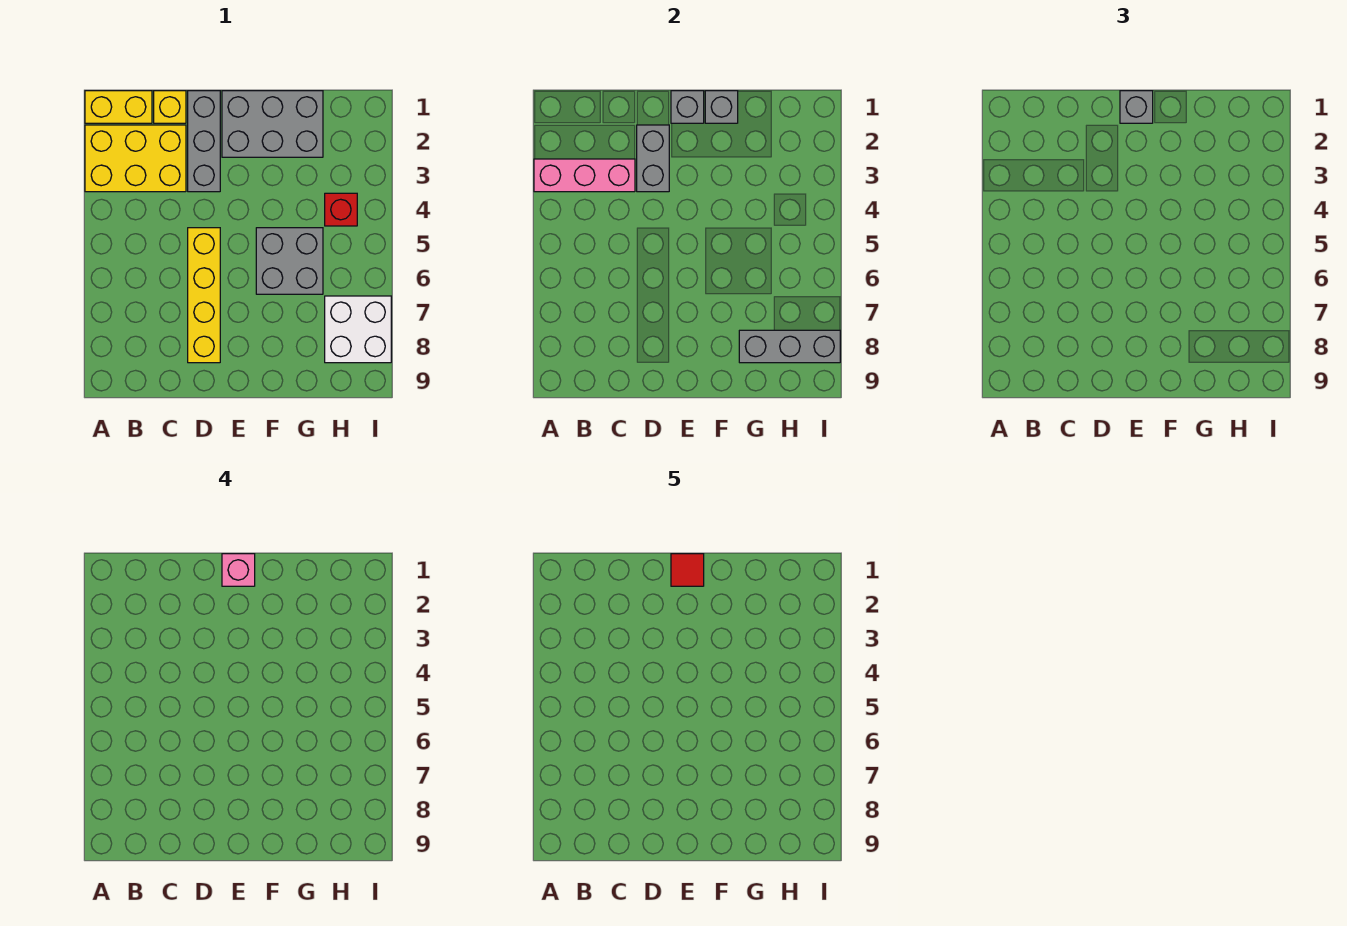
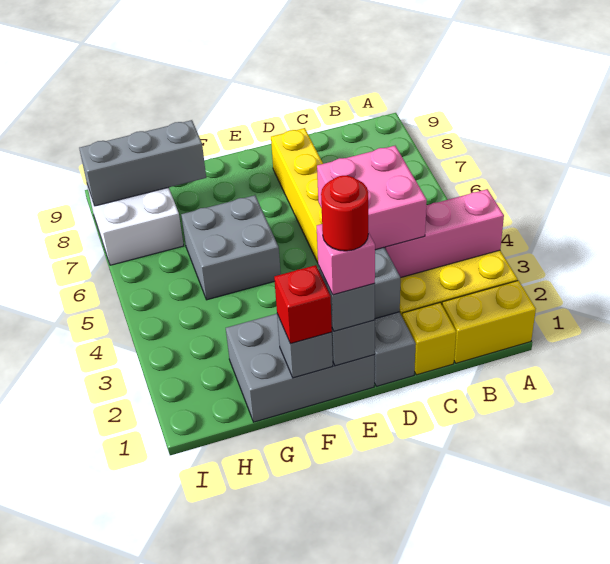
none -> pink brick C3:D4 level 3
red tile E1 level 5 -> red round brick E1 level 5
red brick H4 level 1 -> red brick F1 level 3

